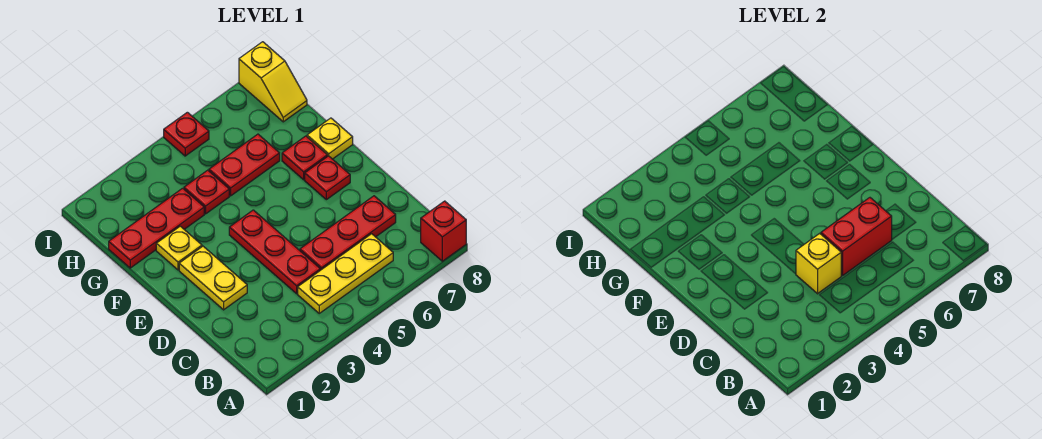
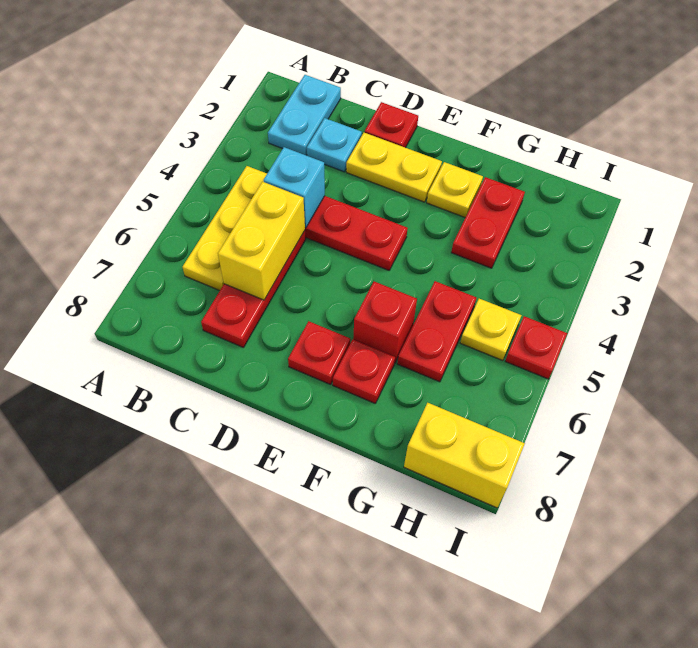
red brick A8 level 1 -> red brick F6 level 1
none -> cyan plate B1:B2 level 1
none -> cyan plate C2 level 1
yellow brick C4 level 2 -> cyan brick C4 level 2
red brick C5:C6 level 2 -> yellow brick C5:C6 level 2
yellow plate F8 level 1 -> yellow plate H5 level 1
red plate G1:G3 level 1 -> red plate G2:G3 level 1
red plate G4 level 1 -> red plate D1 level 1
yellow slope H8:I8 level 1 top I -> yellow brick H8:I8 level 1

